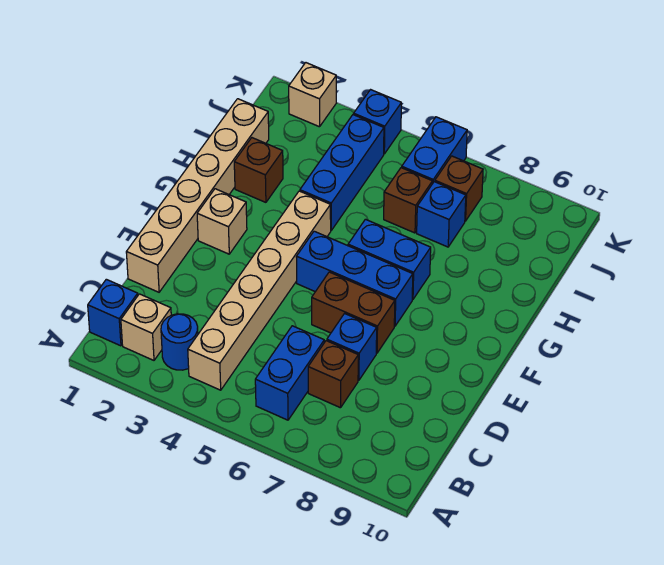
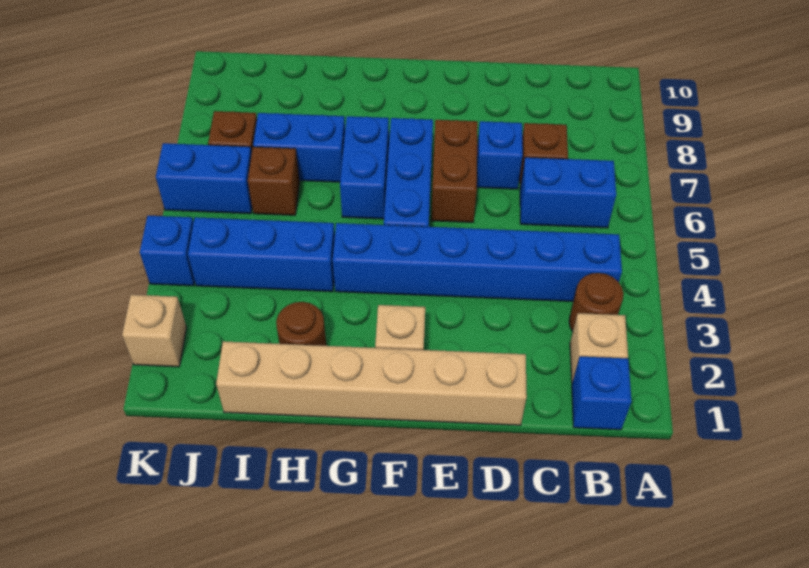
blue round brick B3 level 1 -> brown round brick B3 level 1
tan brick B4:G4 level 1 -> blue brick B4:G4 level 1
brown brick H2 level 1 -> brown round brick H2 level 1
blue brick I7 level 1 -> blue brick H7:I7 level 1

